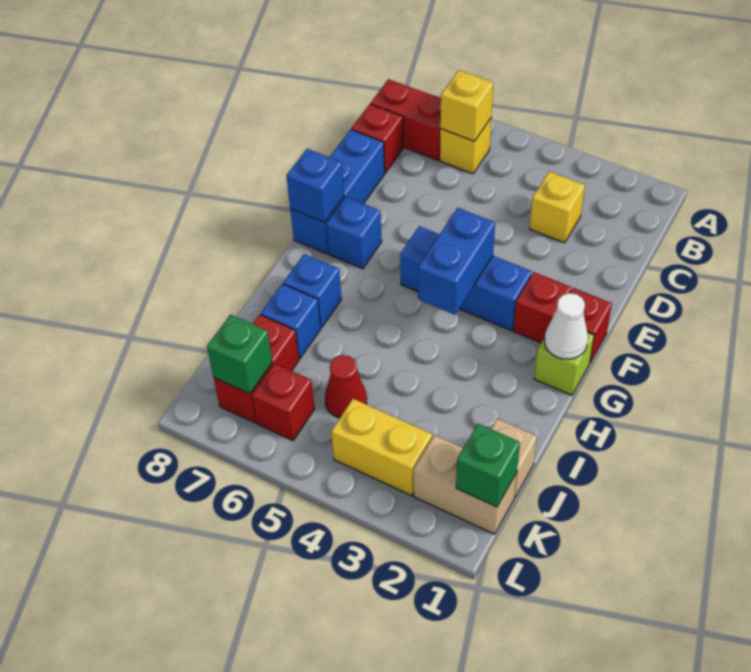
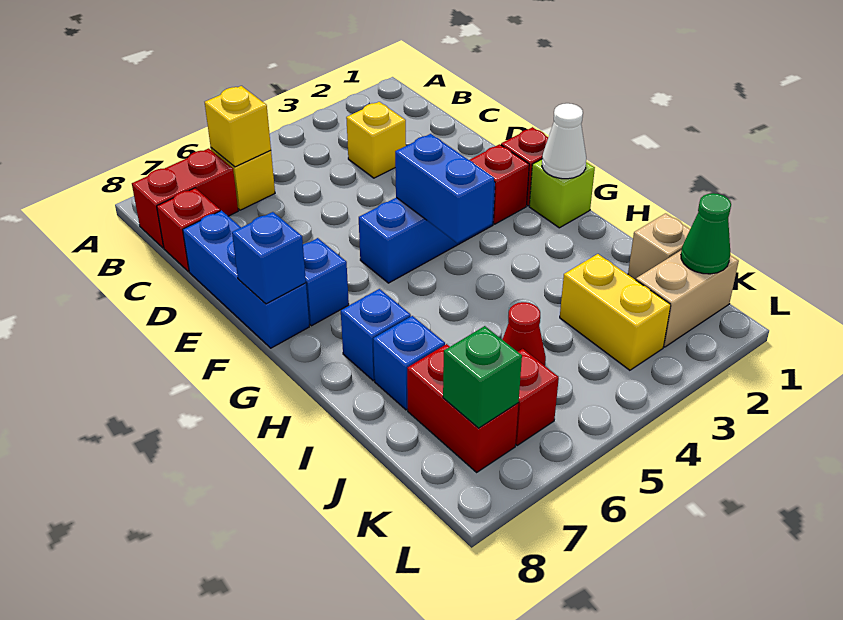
green brick K1 level 2 -> green cone K1 level 2
yellow brick K3:K4 level 1 -> yellow brick J3:K3 level 1

